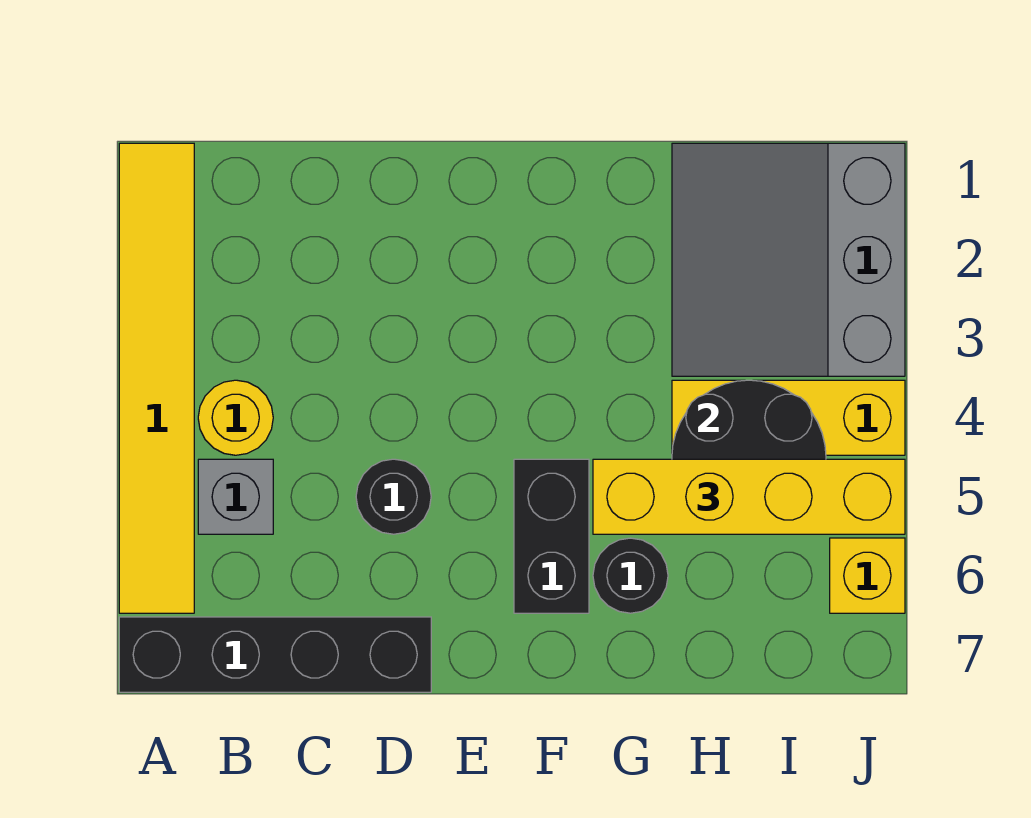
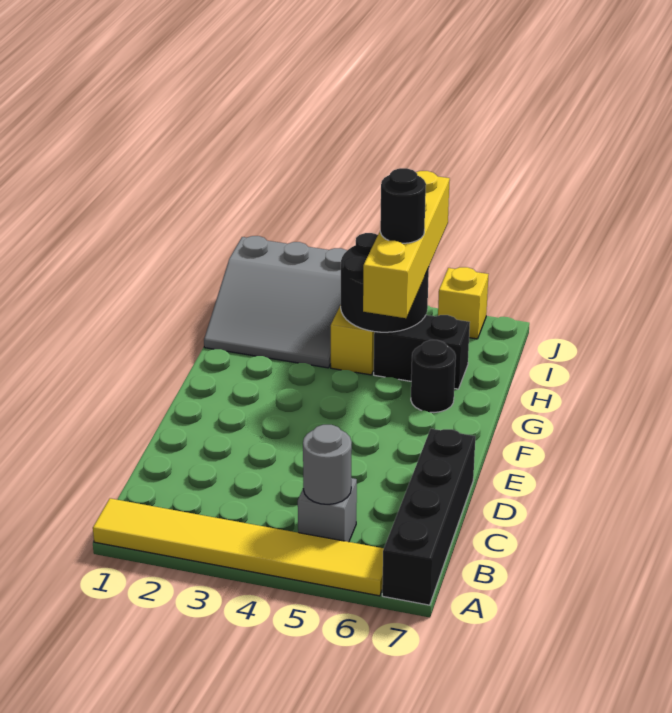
yellow round brick B4 level 1 -> none
none -> grey round brick B5 level 2
black round brick D5 level 1 -> black round brick H5 level 4
black brick F5:F6 level 1 -> black brick H5:H6 level 1

